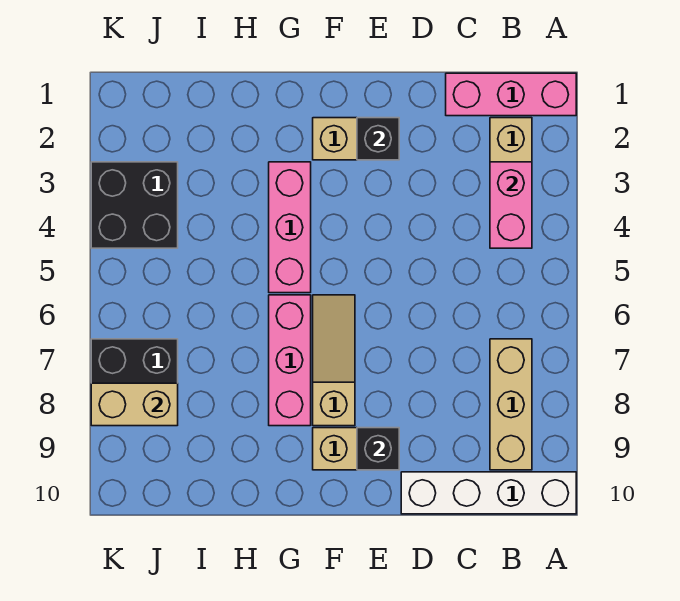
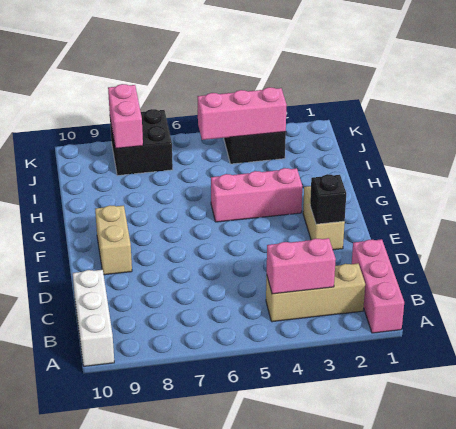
white brick A10:D10 level 1 -> white brick A10:C10 level 1
tan brick B7:B9 level 1 -> none
black brick E9 level 2 -> none
tan slope F6:F8 level 1 top 8 -> none
pink brick G6:G8 level 1 -> pink brick J3:J5 level 2
tan brick J8:K8 level 2 -> pink brick J8:K8 level 2

